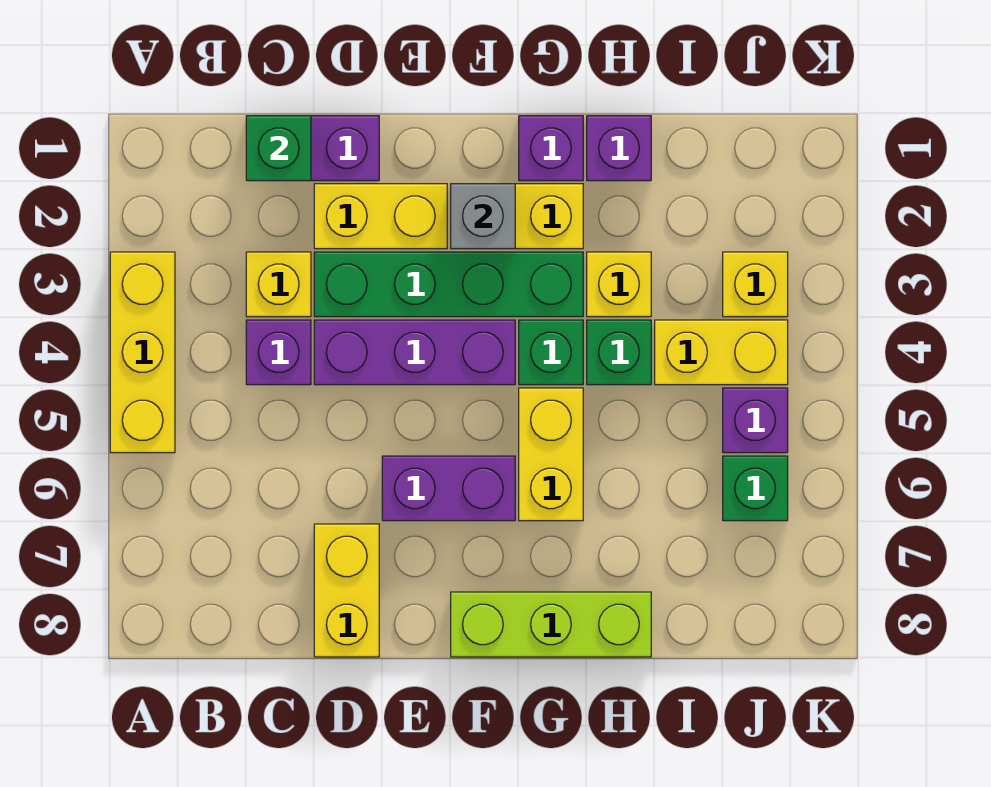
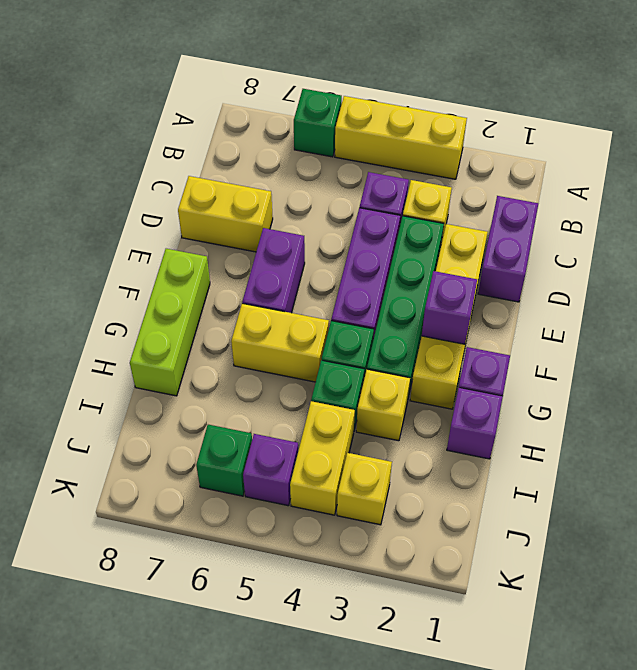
green brick C1 level 2 -> green brick A6 level 1
grey brick F2 level 2 -> purple brick F2 level 2

